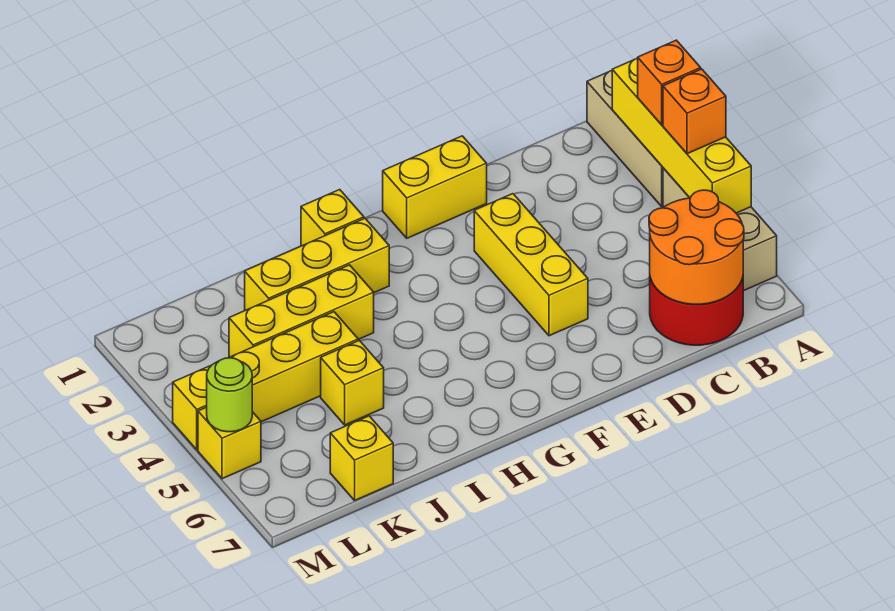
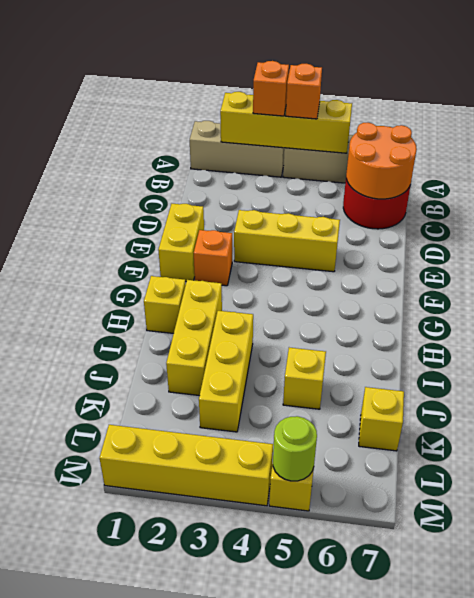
none -> orange brick F2 level 1
yellow brick J4:M4 level 1 -> yellow brick M1:M4 level 1

